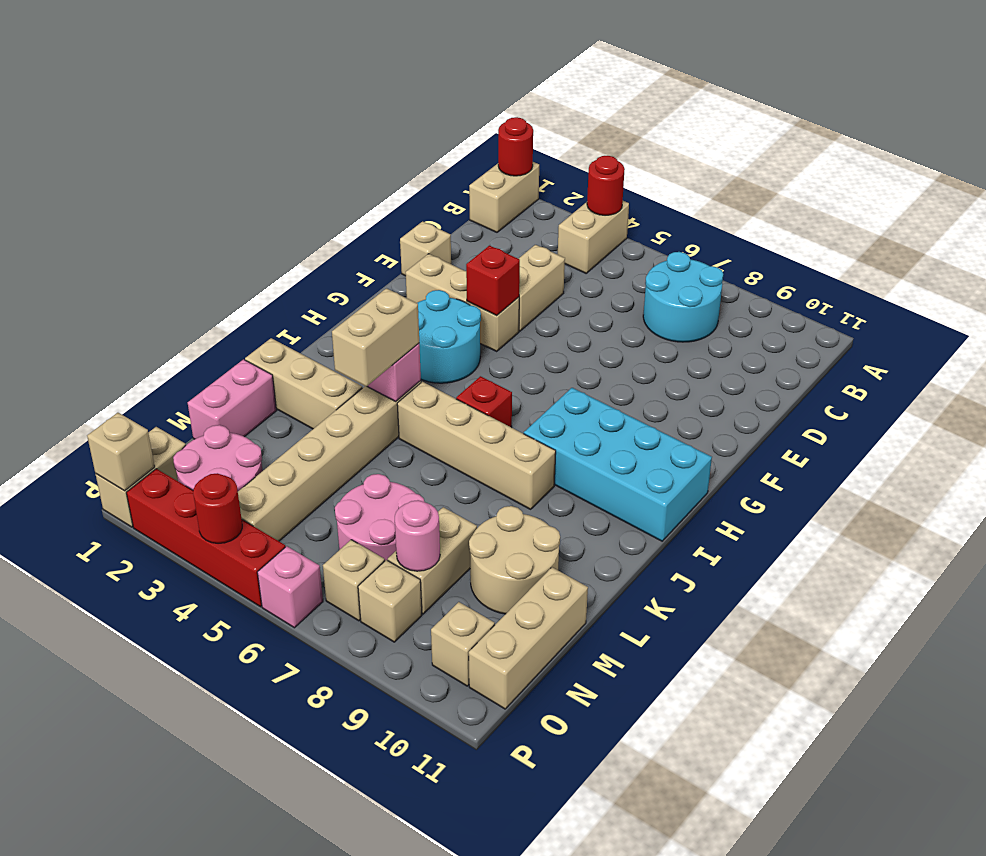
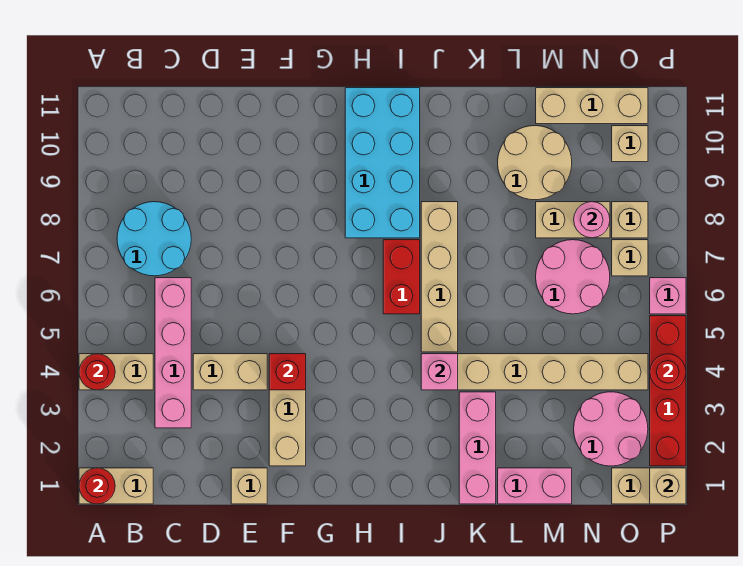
none -> pink brick C3:C6 level 1
cyan round brick G3:H4 level 1 -> none
red brick I6 level 1 -> red brick I6:I7 level 1
tan brick J4:K4 level 3 -> none
tan brick K1:K3 level 1 -> pink brick K1:K3 level 1

